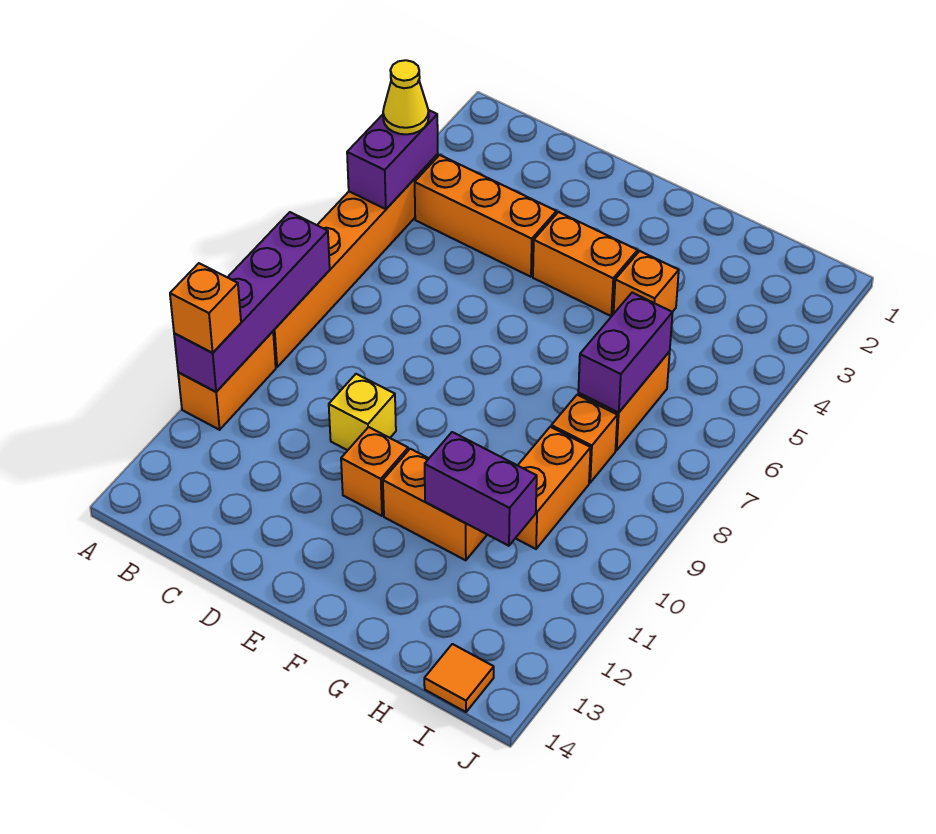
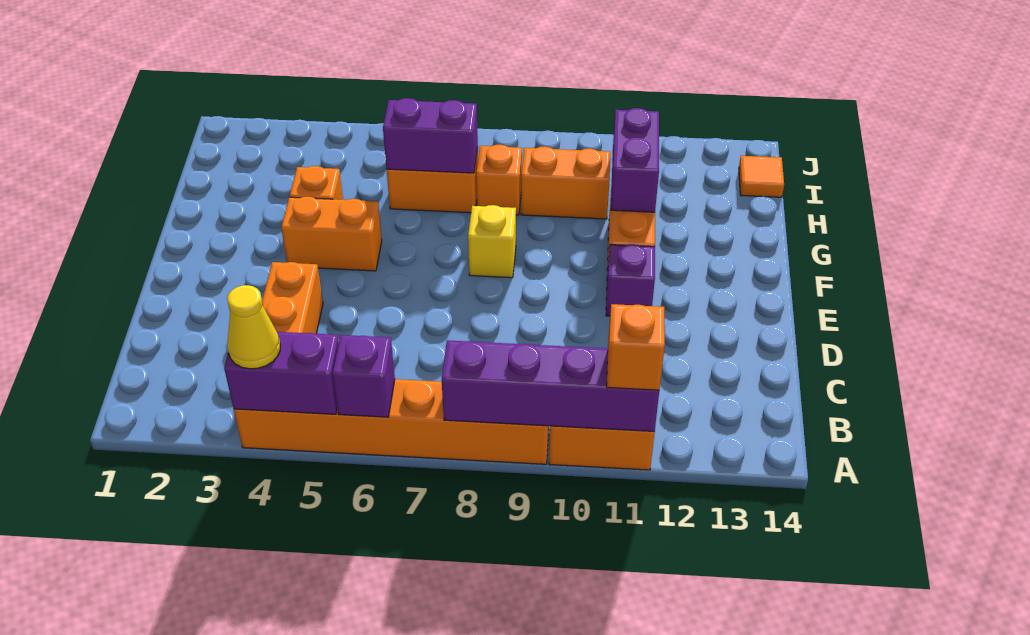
none -> purple brick A6 level 2
yellow brick D10 level 1 -> yellow brick F8 level 1
orange brick E4:F4 level 1 -> orange brick F4:F5 level 1
orange brick E11 level 1 -> purple brick E11 level 1

